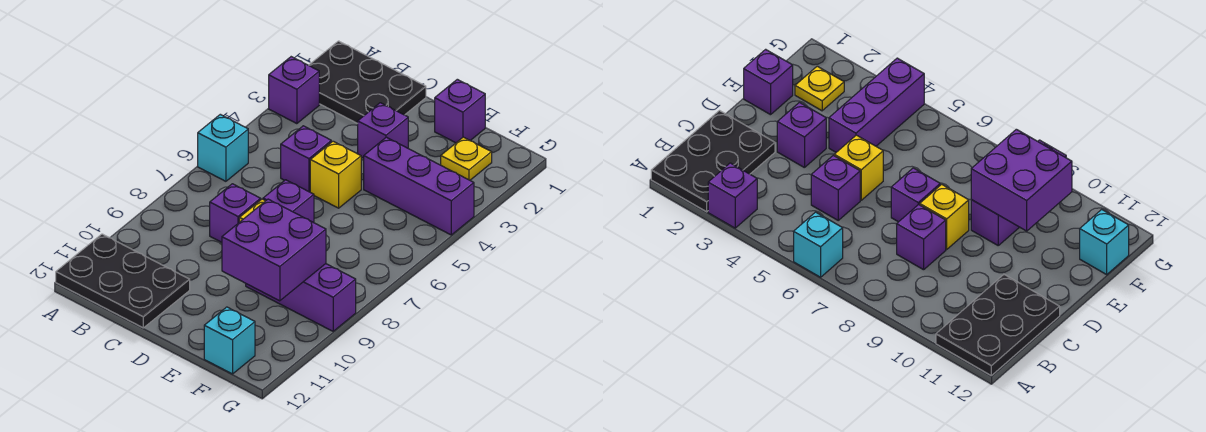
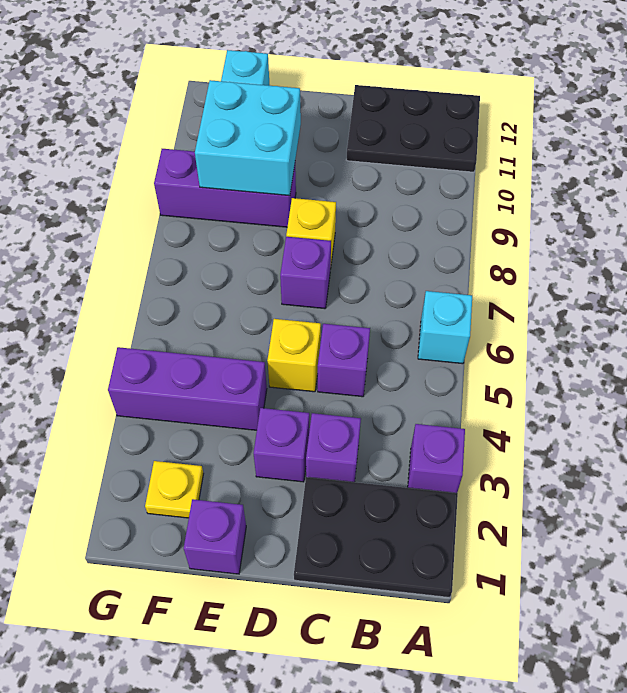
purple brick C8 level 1 -> purple brick C3 level 1
purple brick E9:F10 level 2 -> cyan brick E9:F10 level 2

